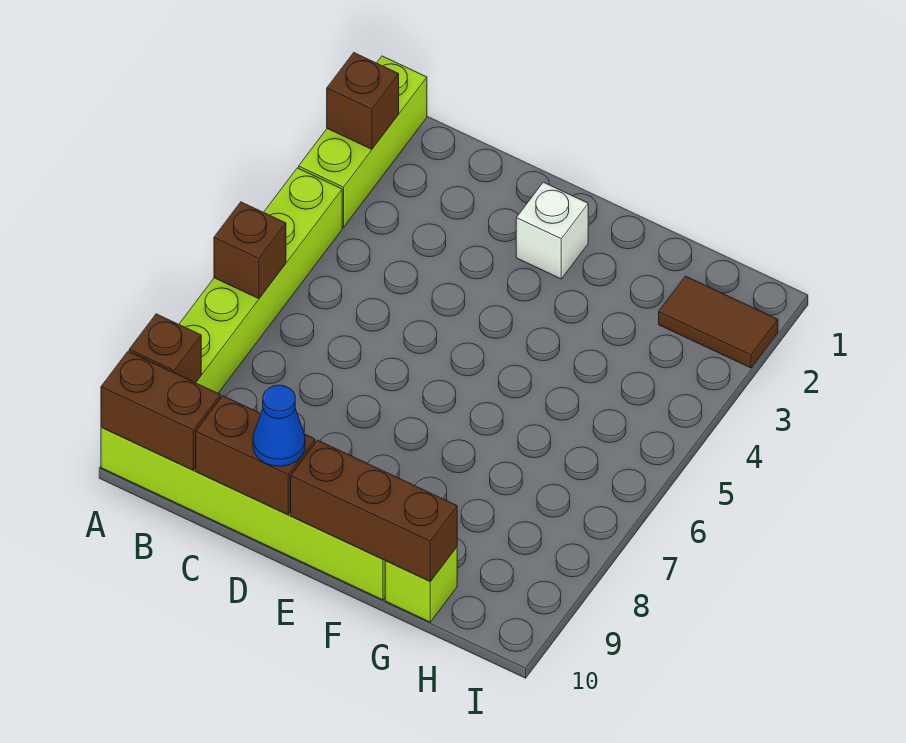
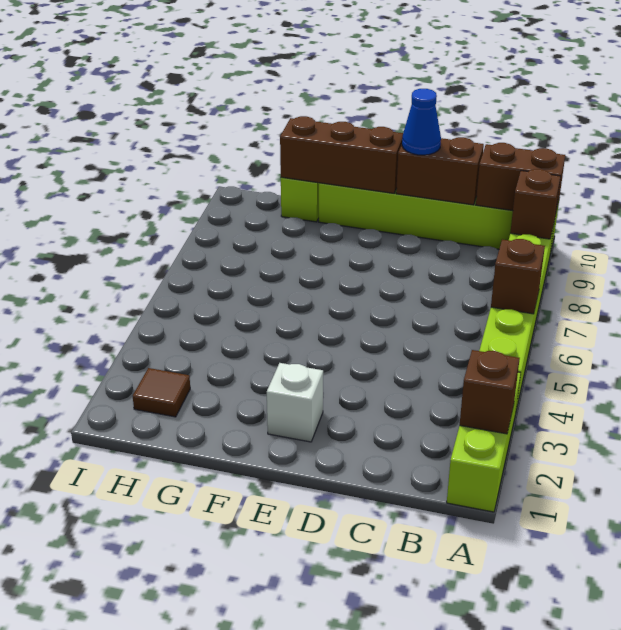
brown tile H2:I2 level 1 -> brown tile H2 level 1

